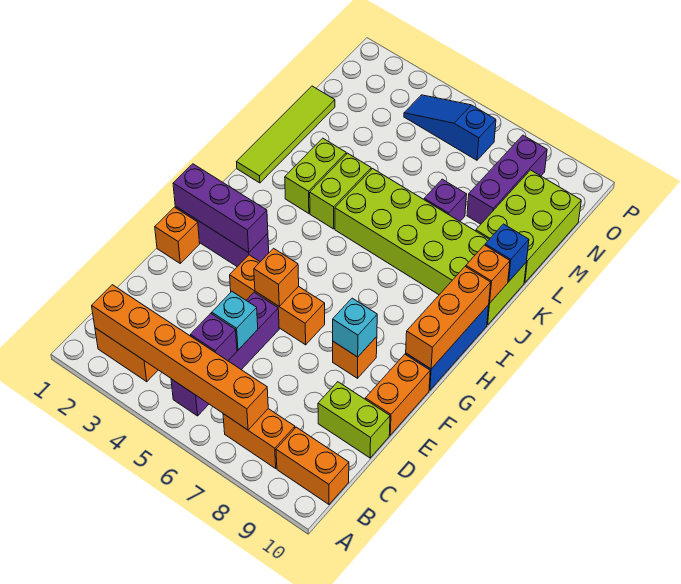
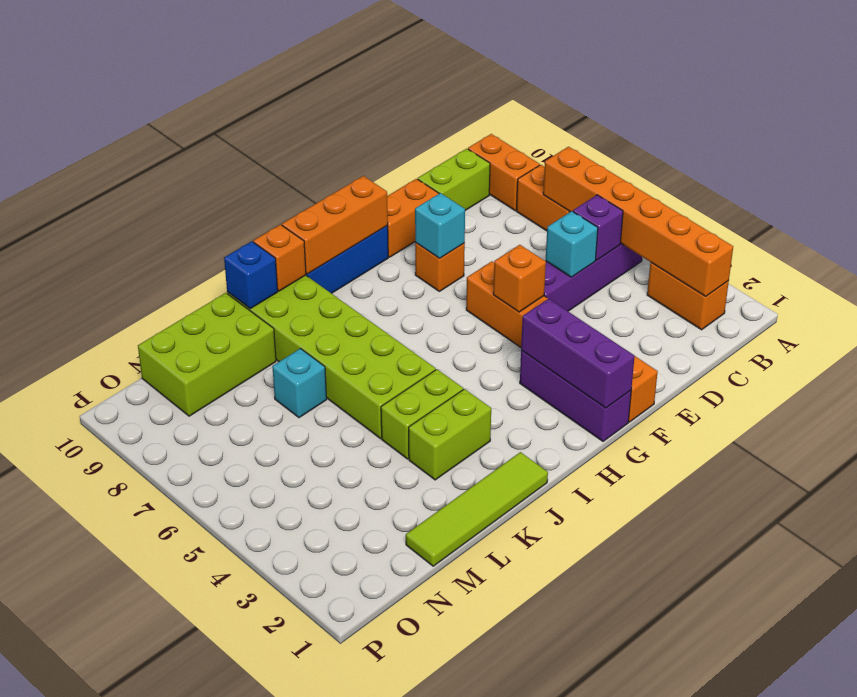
lime brick D9:D10 level 1 -> lime brick C10:D10 level 1
purple brick L7 level 1 -> cyan brick L7 level 1
purple brick M8:O8 level 1 -> none
blue slope O4:O6 level 1 top 6 -> none

